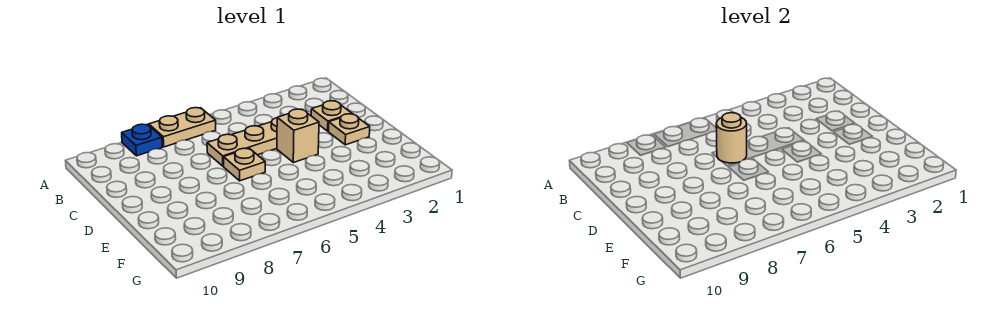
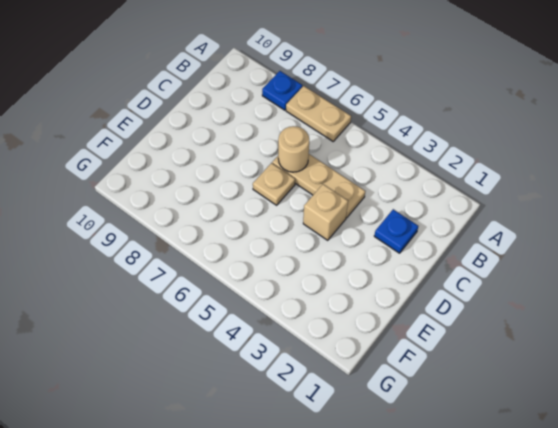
tan plate C2 level 1 -> blue plate C2 level 1
tan plate D2 level 1 -> none

